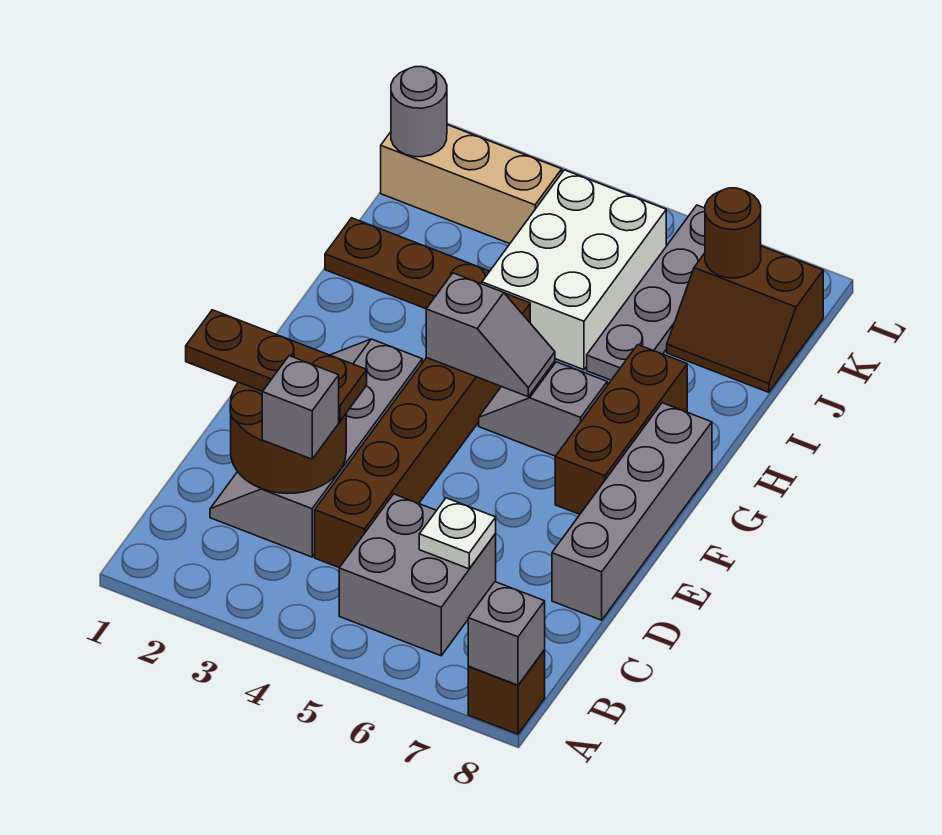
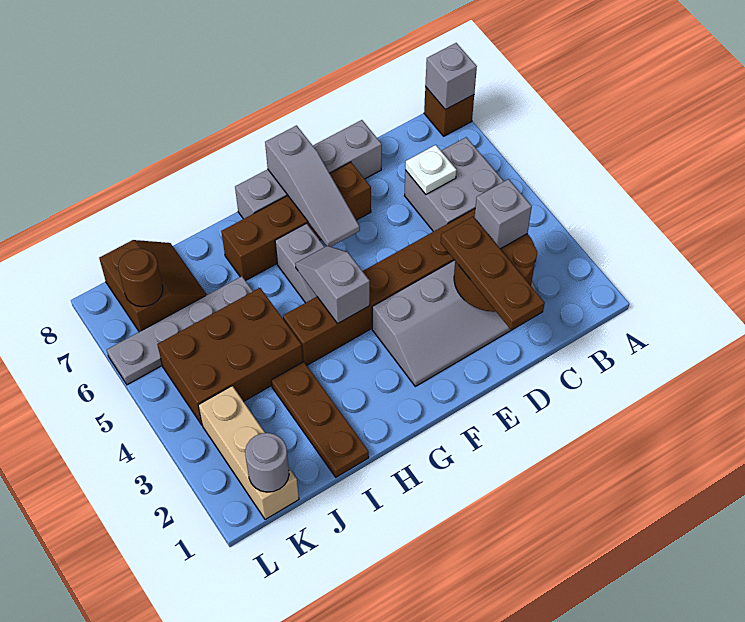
none -> grey slope F6:F8 level 2 top 8
brown brick F7:H7 level 1 -> brown brick E7:H7 level 1
white brick I4:K5 level 1 -> brown brick I4:K5 level 1

